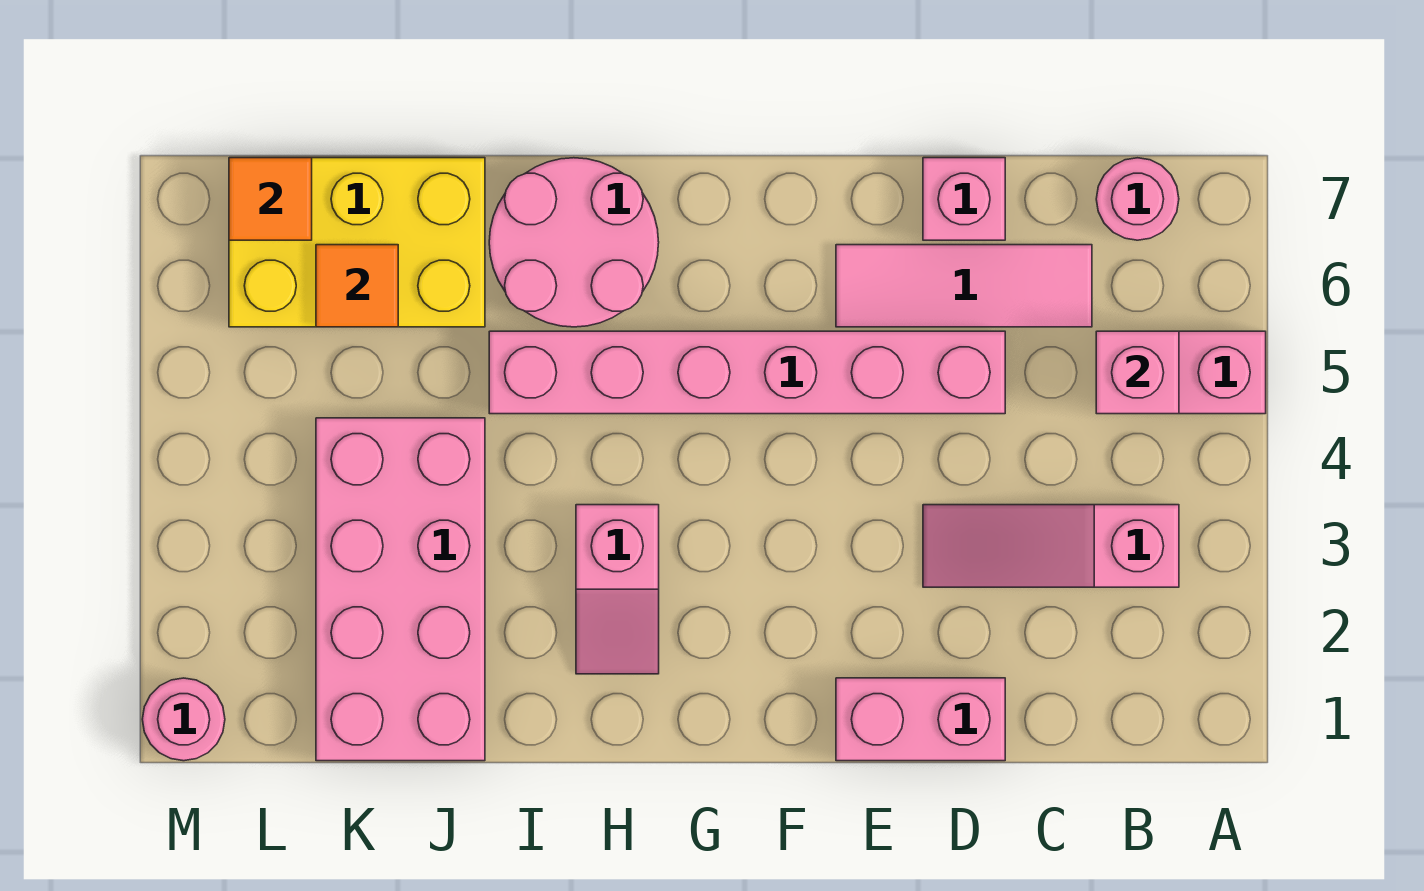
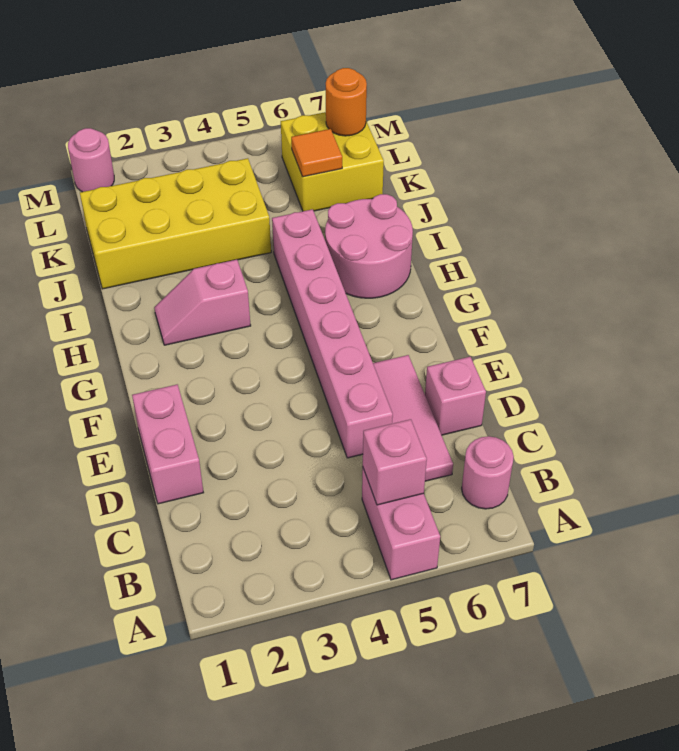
pink slope B3:D3 level 1 top B -> none
pink brick J1:K4 level 1 -> yellow brick J1:K4 level 1
yellow brick J6:L7 level 1 -> yellow brick K6:L7 level 1
orange tile L7 level 2 -> orange round brick L7 level 2

